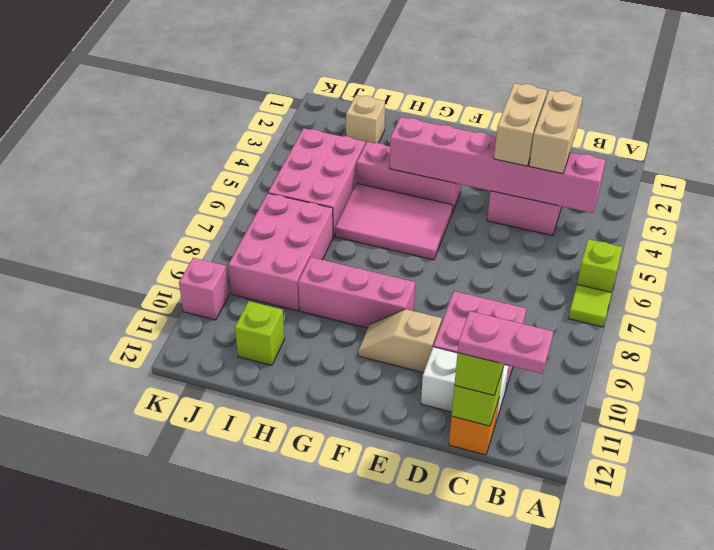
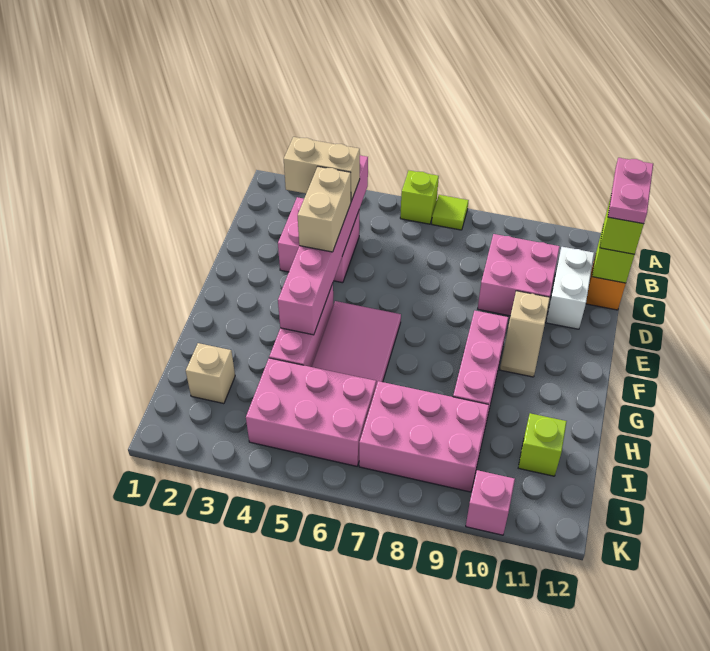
tan brick D3:D4 level 3 -> tan brick D4:E4 level 3

